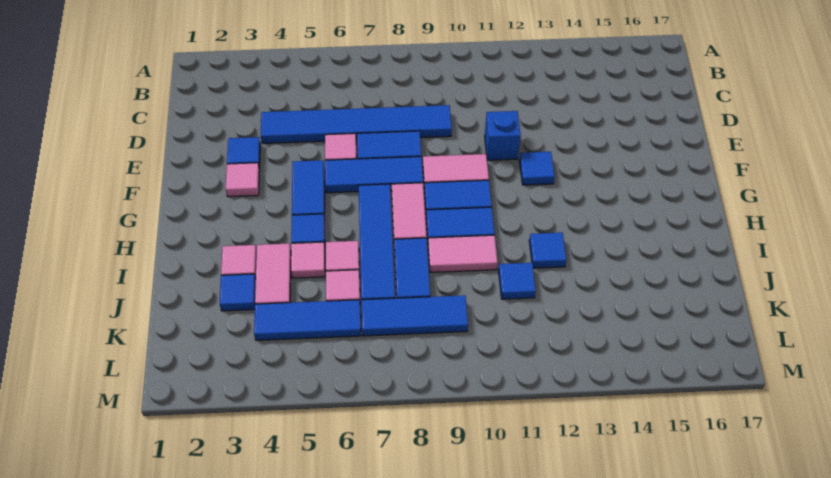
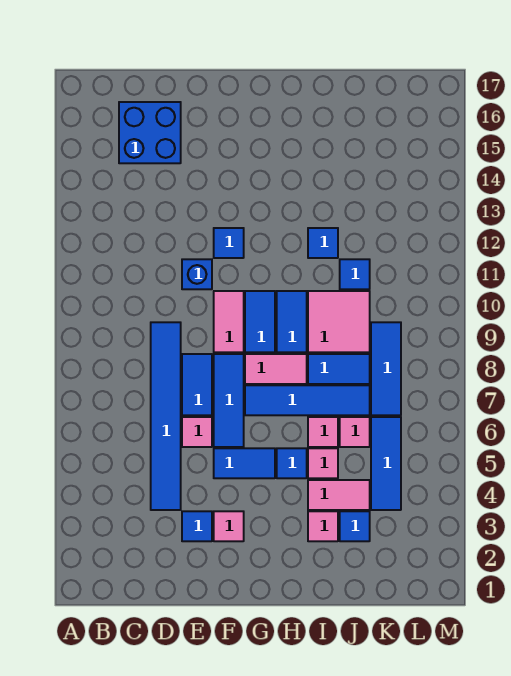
none -> blue brick C15:D16 level 1
pink tile I9:I10 level 1 -> pink tile I9:J10 level 1

